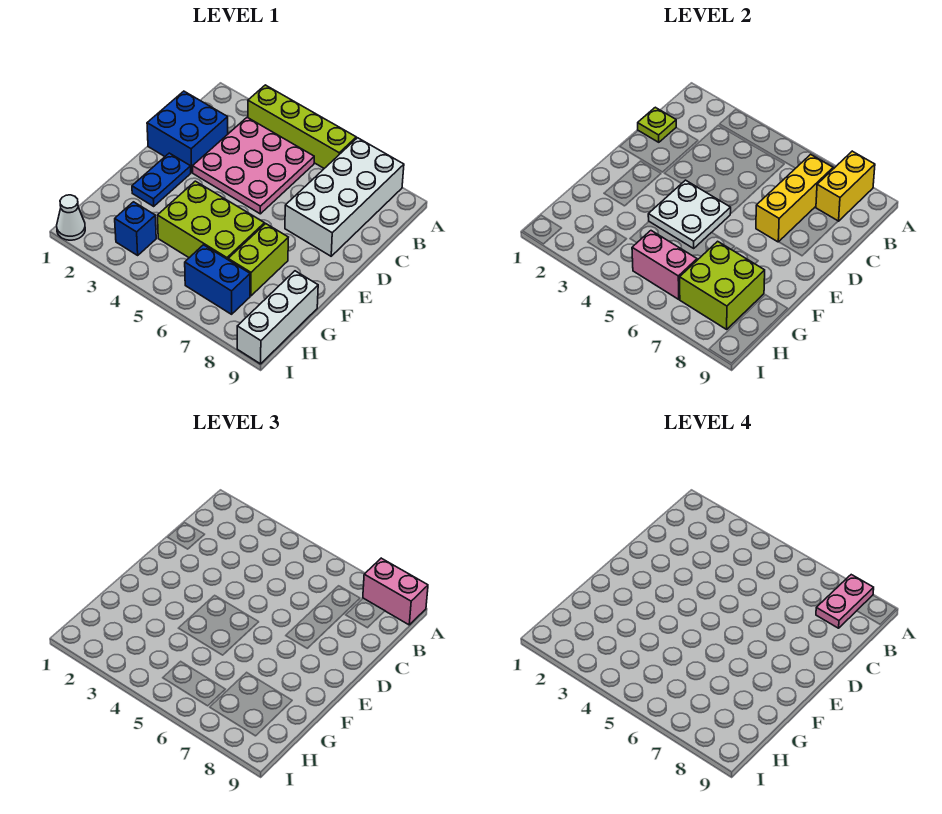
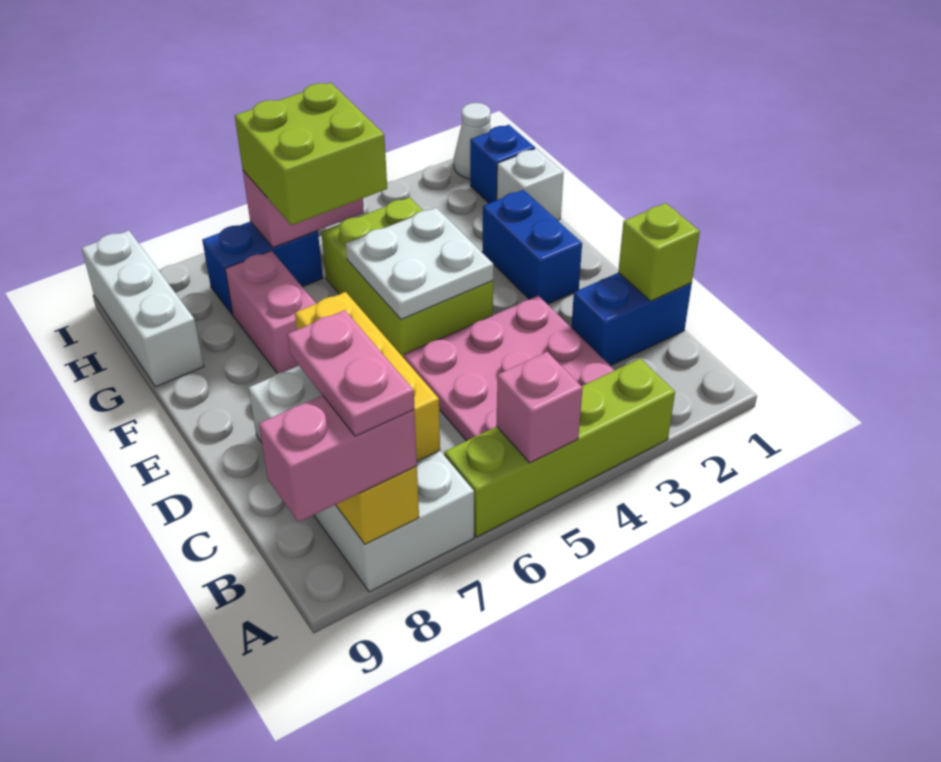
none -> pink brick A5 level 2
blue brick C1:D2 level 1 -> blue brick C1:C2 level 1
lime plate C1 level 2 -> lime brick C1 level 2
blue plate E2:F2 level 1 -> blue brick E2:F2 level 1
lime brick F4:G6 level 1 -> lime brick E4:G5 level 1
lime brick F7:G7 level 1 -> pink brick F7:G7 level 1
none -> white brick G1 level 1
lime brick G7:H8 level 2 -> lime brick G5:H6 level 3
blue brick H3 level 1 -> blue brick H1 level 1

